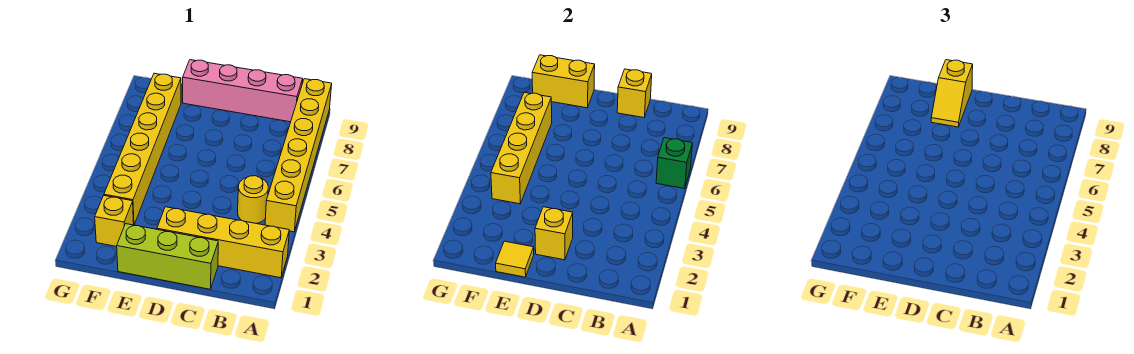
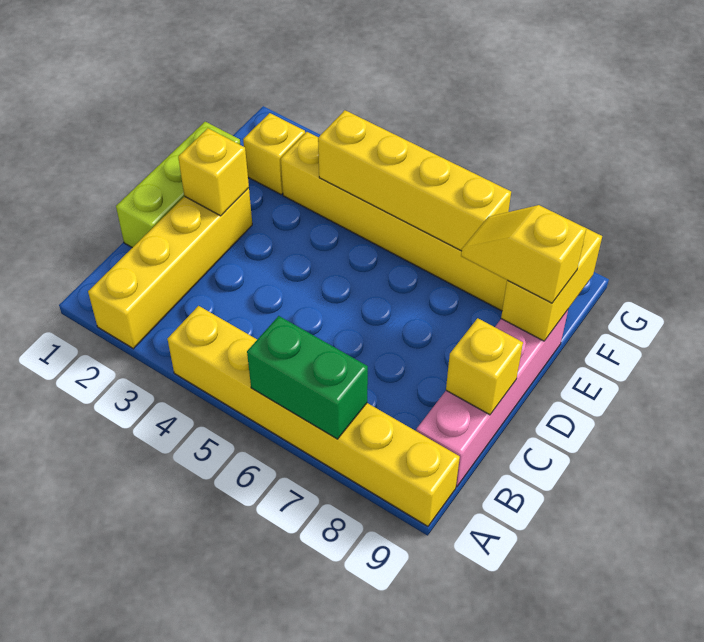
green brick A6 level 2 -> green brick A6:A7 level 2
yellow round brick B4 level 1 -> none
yellow tile E1 level 2 -> none

